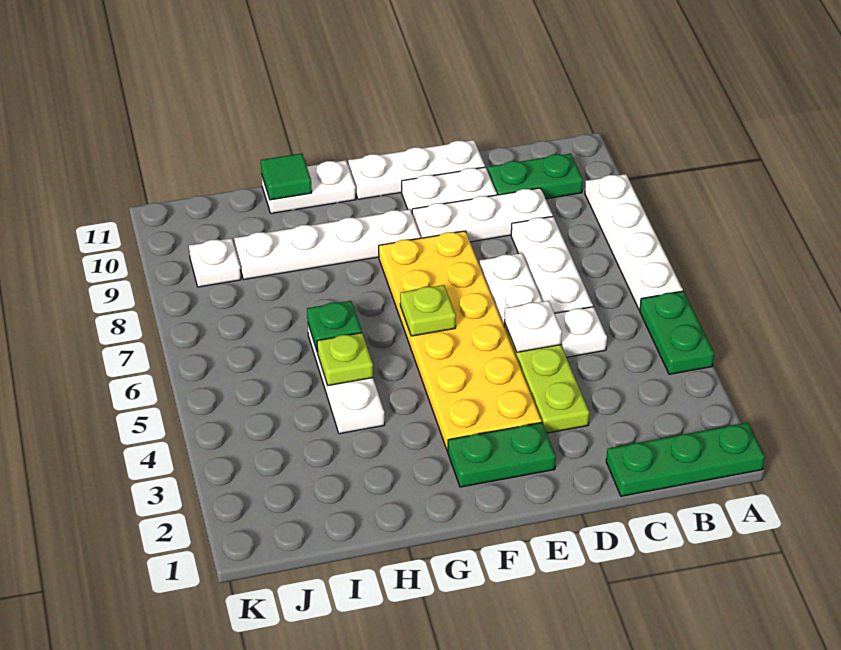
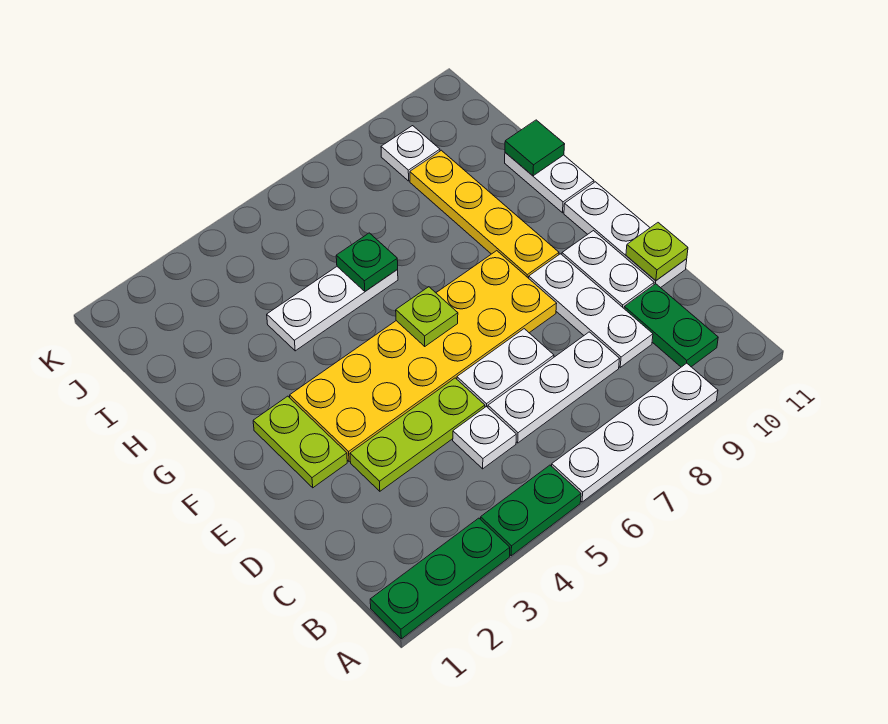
green plate A1:C1 level 1 -> green plate A1:A3 level 1
white plate D5 level 2 -> none
green plate E2:F2 level 1 -> lime plate E2:F2 level 1
white plate F9:I9 level 1 -> yellow plate F9:I9 level 1
lime plate H5 level 2 -> lime plate D11 level 2

